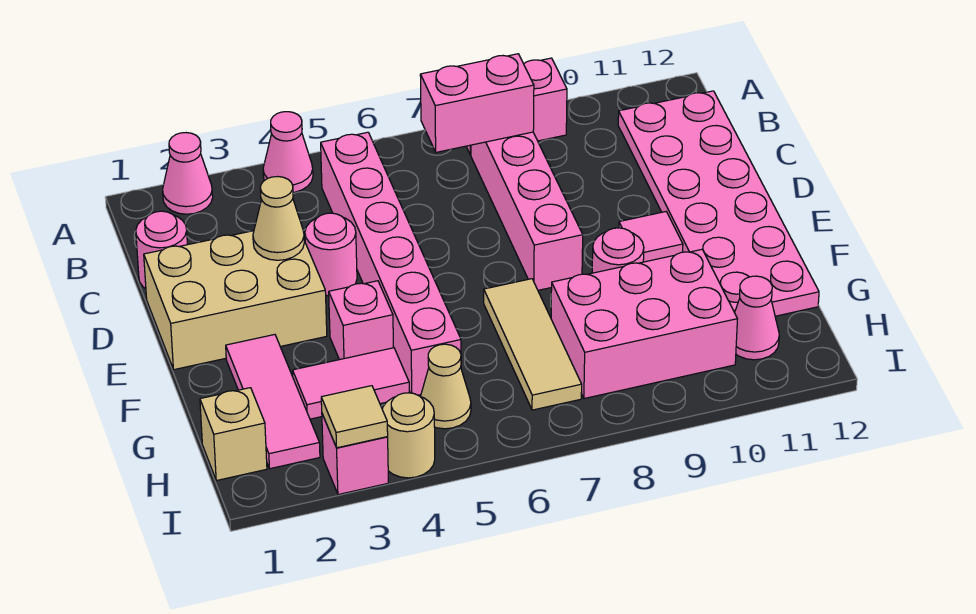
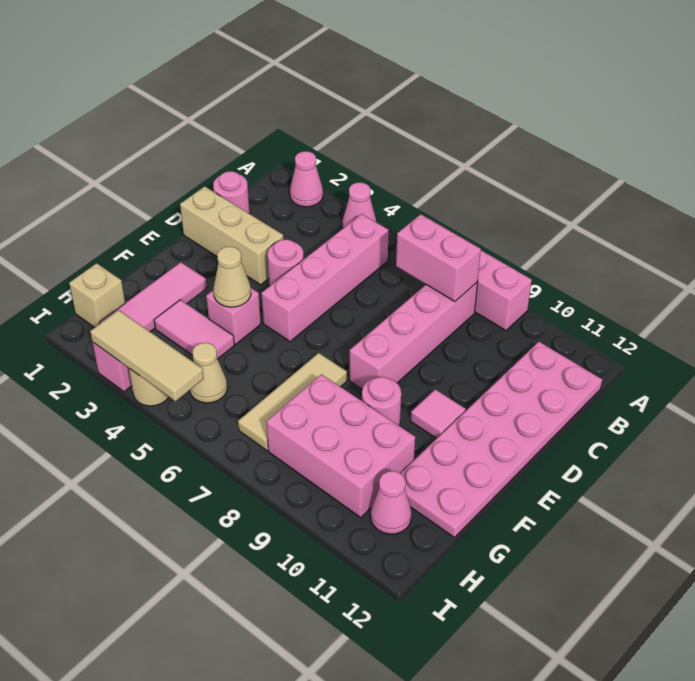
pink brick B5:G5 level 1 -> pink brick B5:E5 level 1
tan brick D1:E3 level 1 -> tan brick D1:D3 level 1
tan cone D3 level 2 -> tan cone F4 level 2
tan tile I3 level 2 -> tan tile I3:I5 level 2

